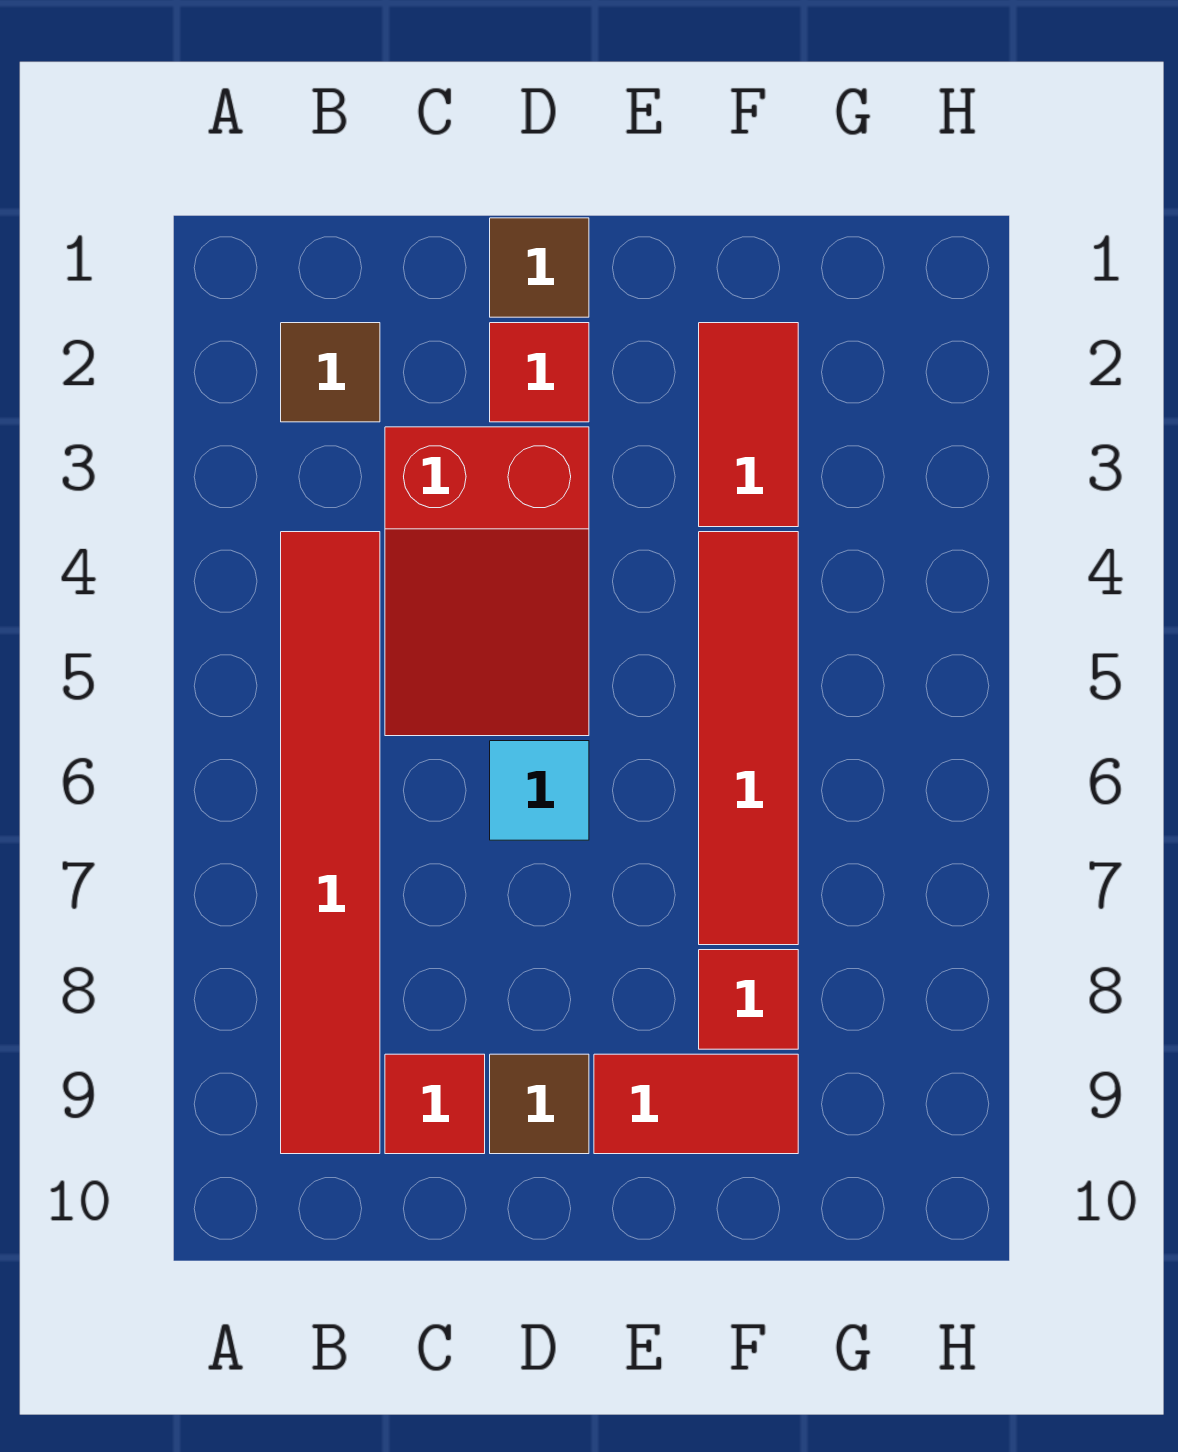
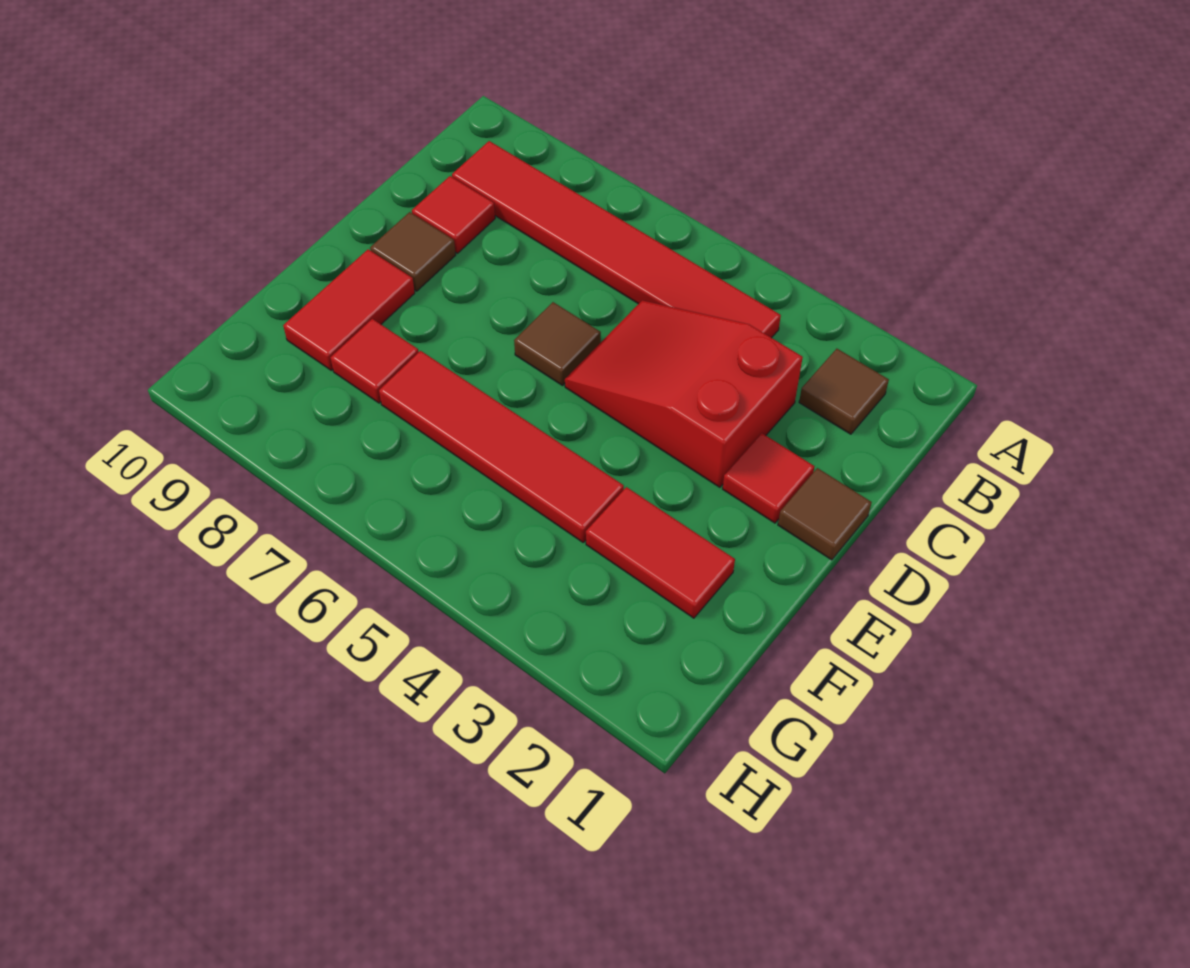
cyan tile D6 level 1 -> brown tile D6 level 1

